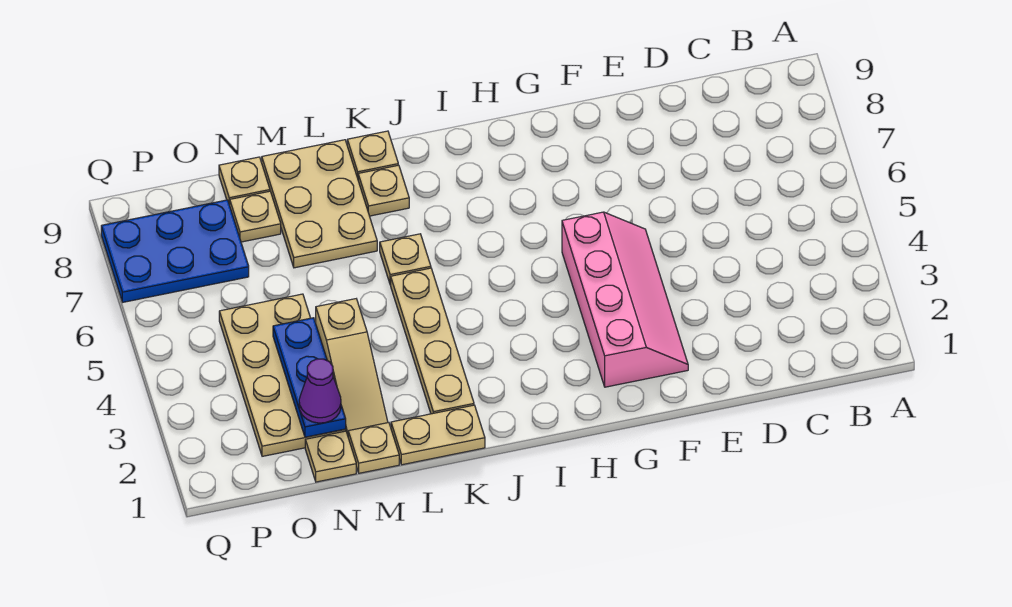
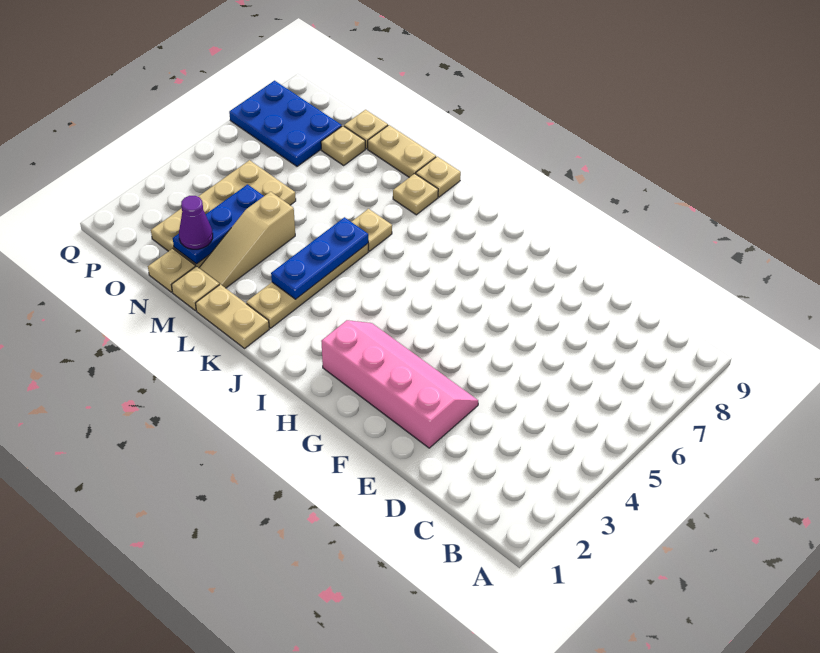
pink slope F2:G5 level 1 top G -> pink slope E2:H3 level 1 top 2
none -> blue plate K3:K5 level 2
tan plate L7:M9 level 1 -> tan plate L9:M9 level 1

